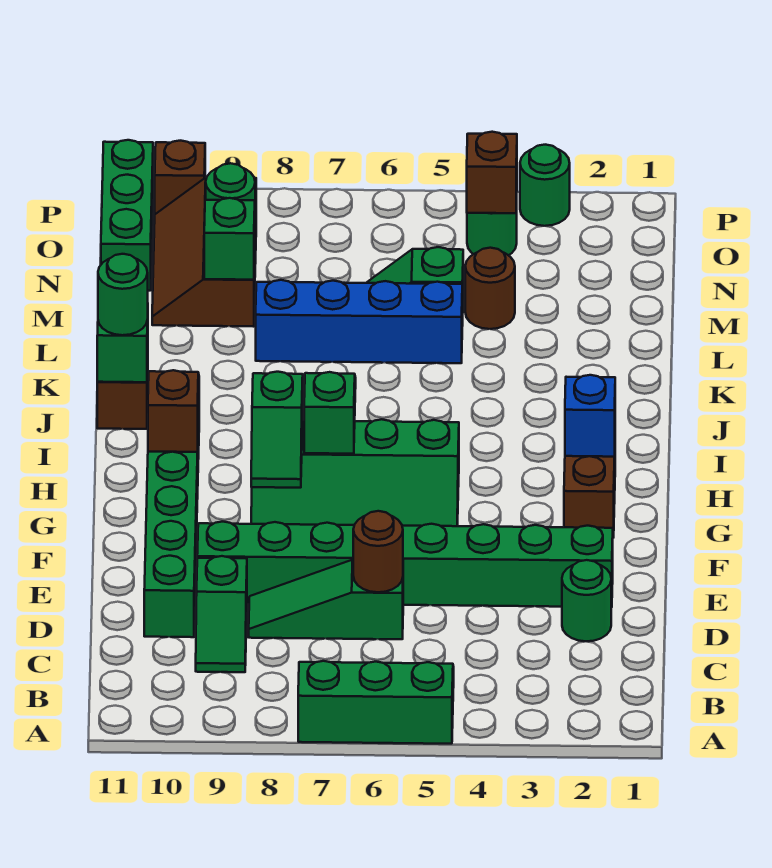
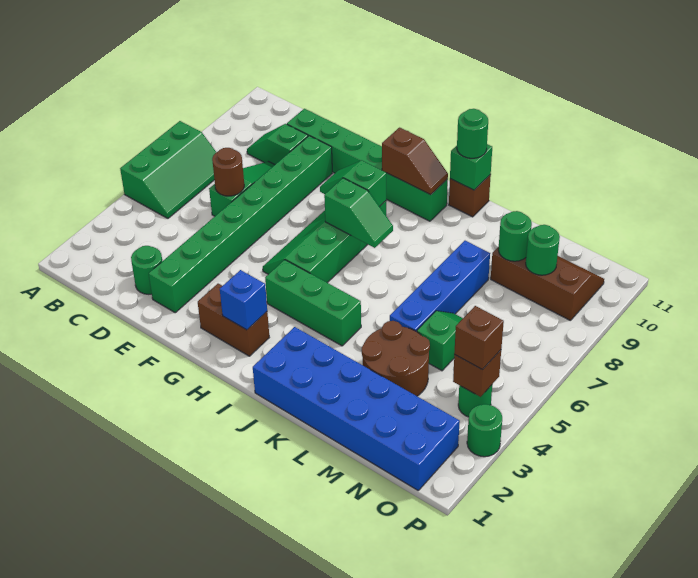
none -> blue brick J1:O2 level 1
brown round brick M4 level 1 -> brown round brick L3:M4 level 1
green brick M9 level 2 -> green round brick M9 level 2
green brick N11:P11 level 1 -> green brick H4:J4 level 1
brown brick P10 level 1 -> brown brick O4 level 3

